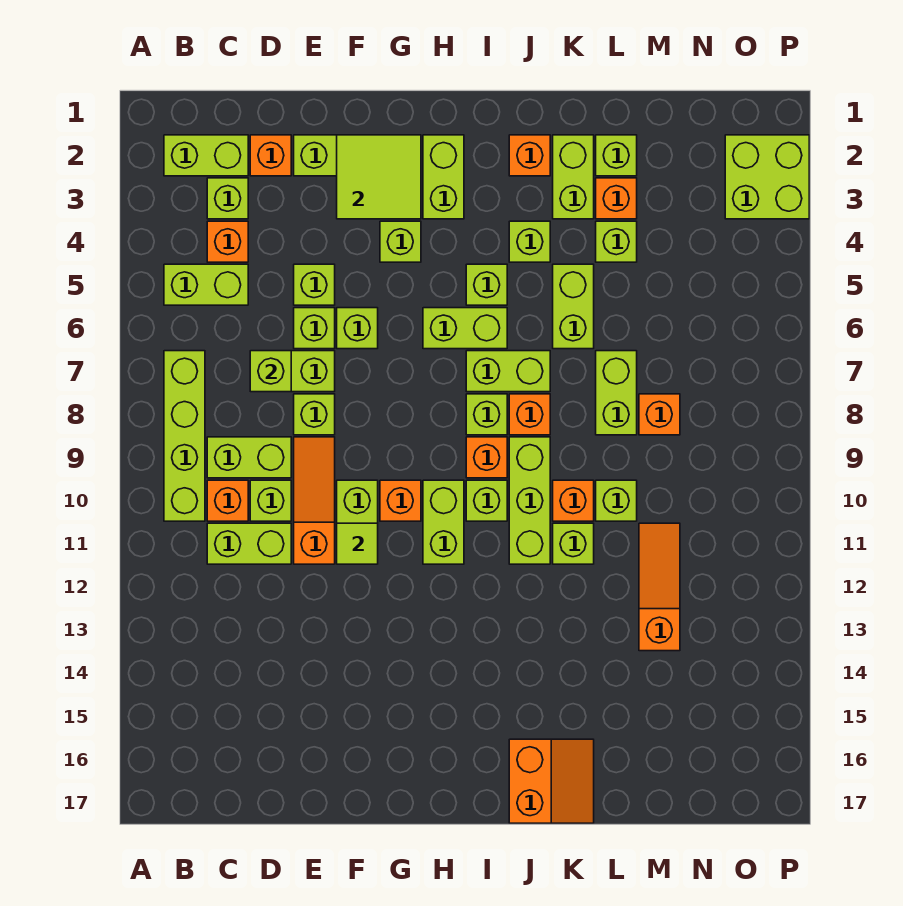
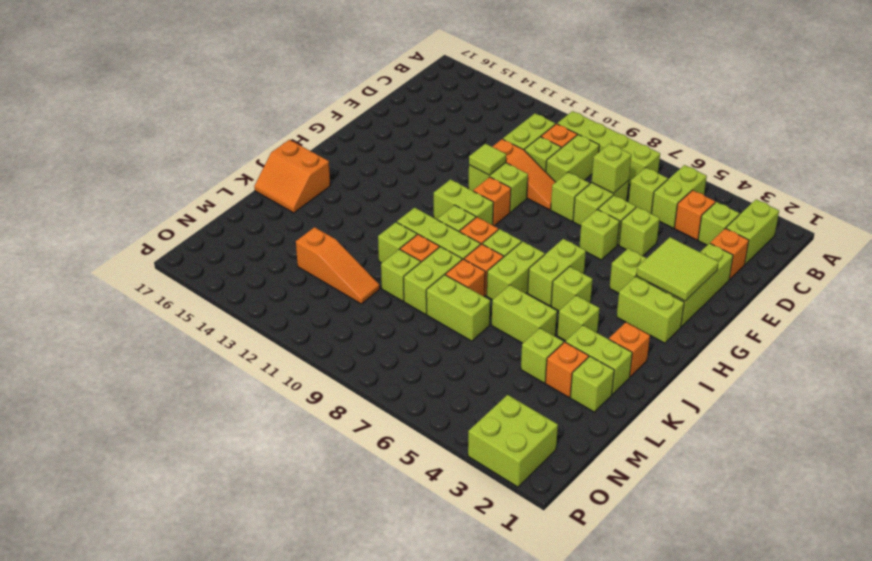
none -> lime brick C6 level 1
none -> lime brick K9:L9 level 1
orange brick M8 level 1 -> orange brick K8 level 1

